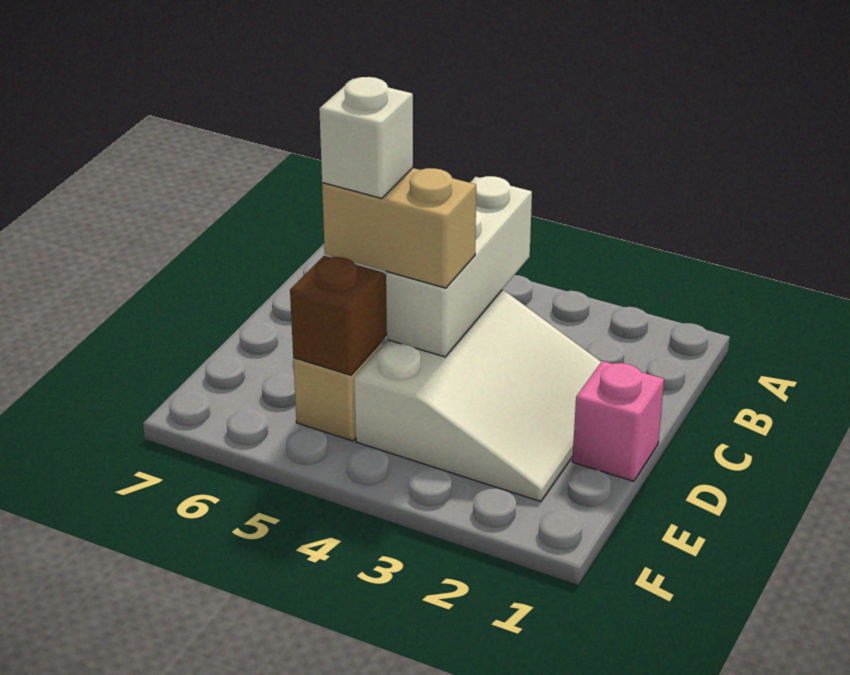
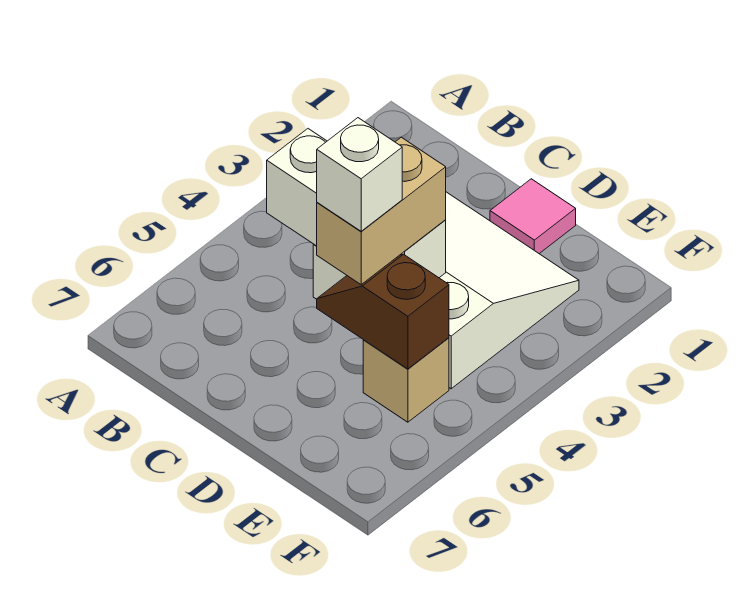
pink brick D1 level 1 -> pink tile D1 level 1

